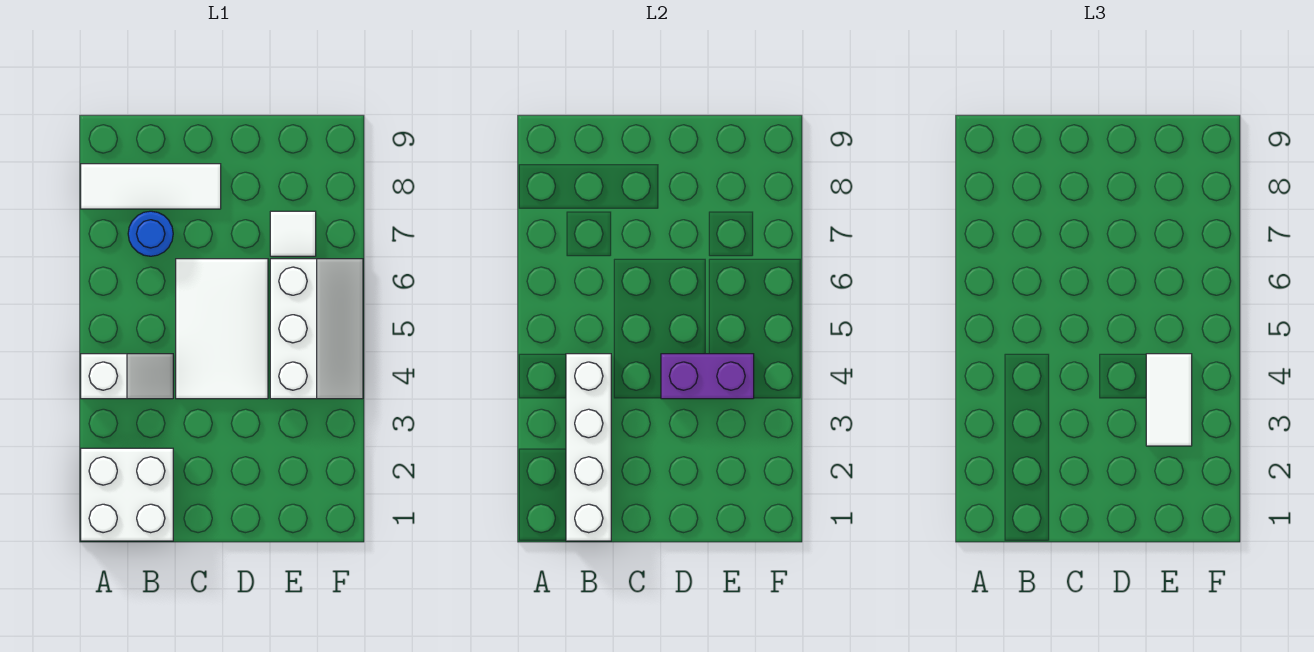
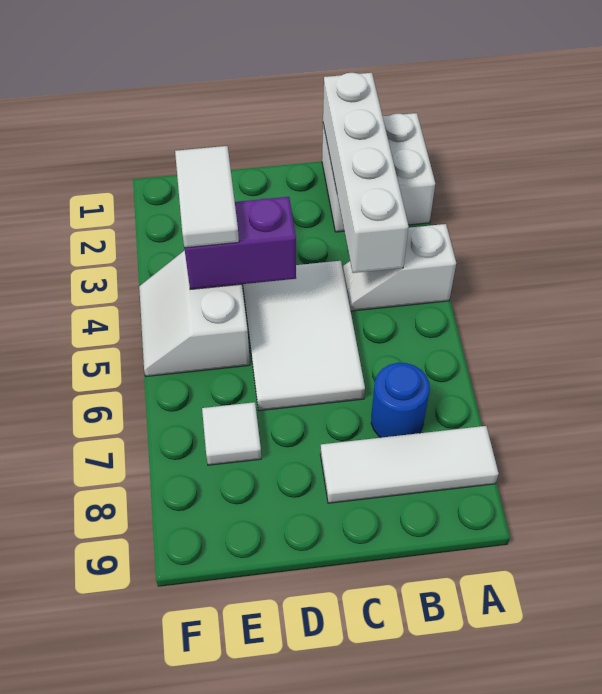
white slope E4:F6 level 1 top E -> white slope E4:F5 level 1 top E

